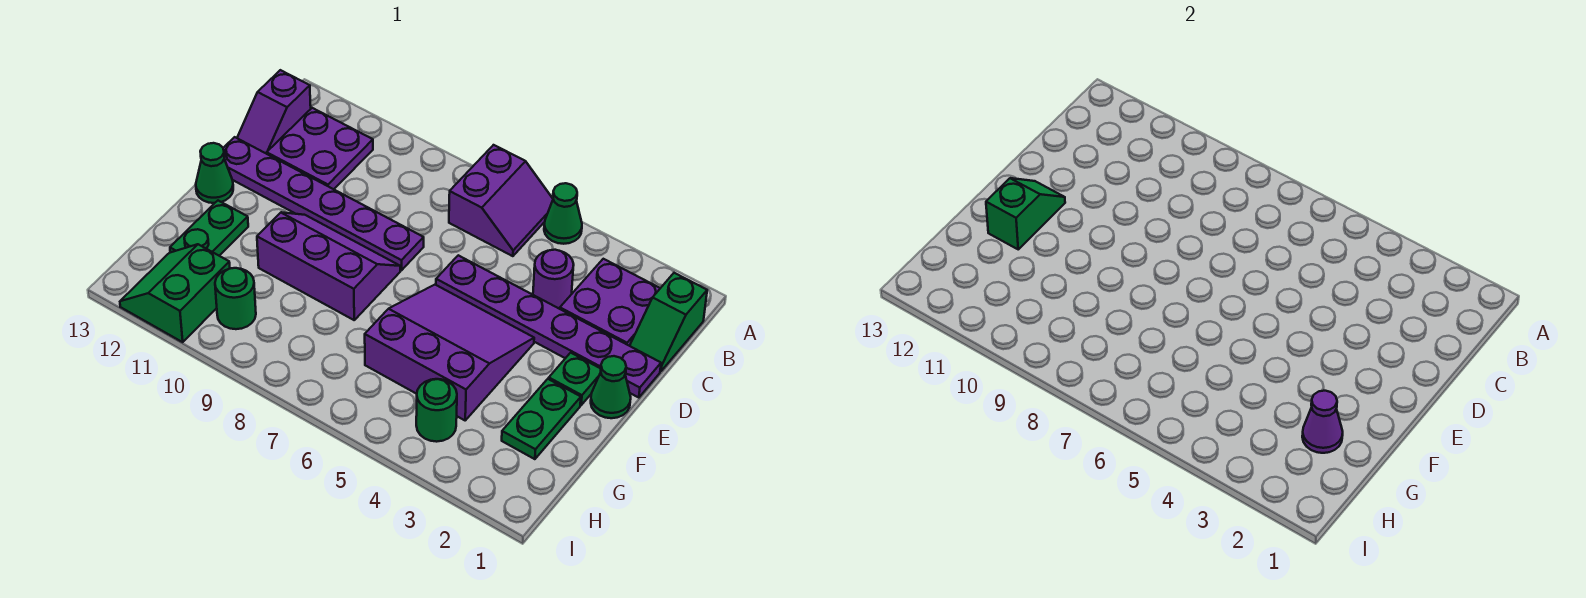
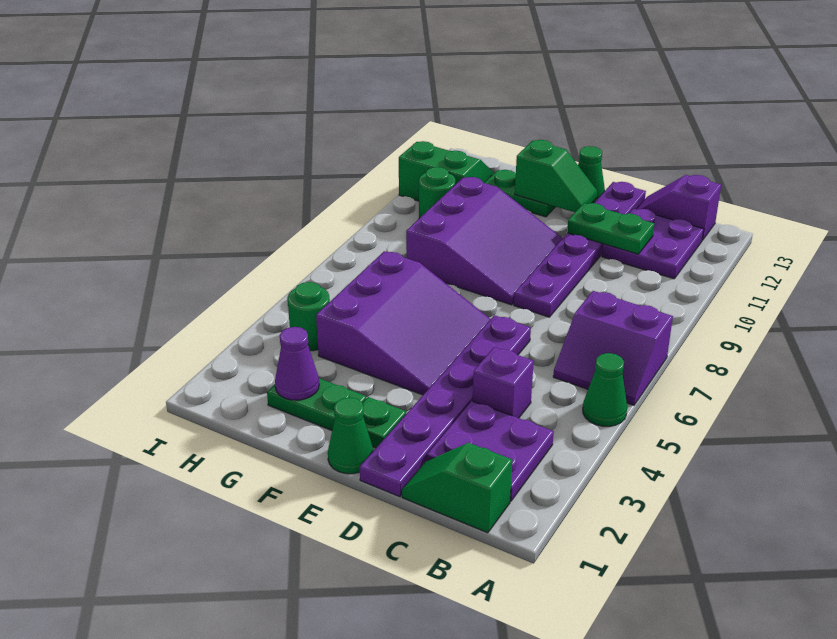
purple round brick C4 level 1 -> purple brick C4 level 1
none -> green plate C11:D11 level 2
purple slope E8:F10 level 1 top F -> purple slope E8:G10 level 1 top G

